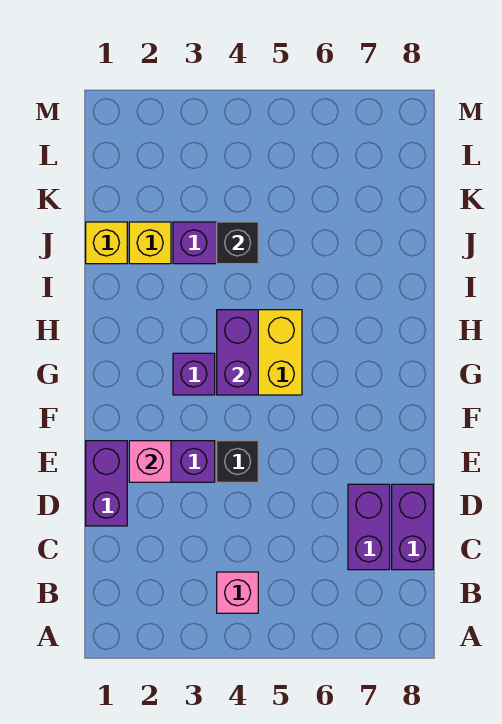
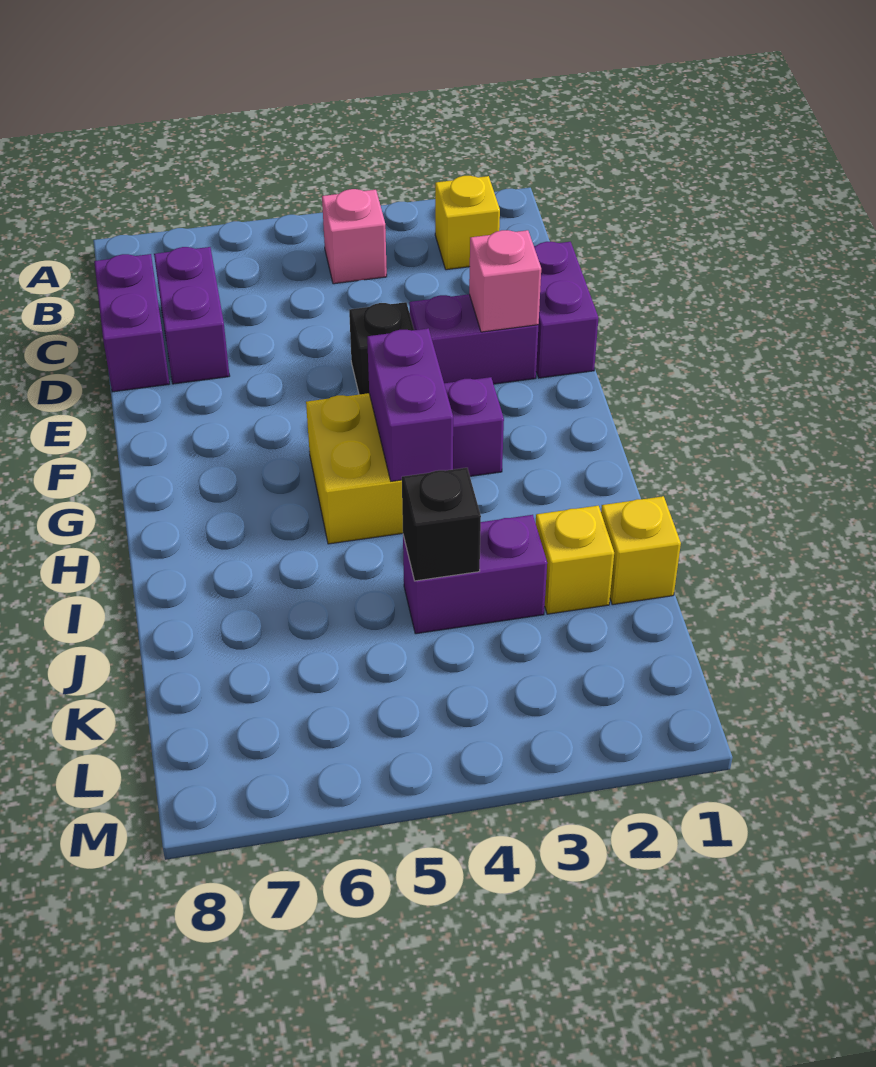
none -> yellow brick B2 level 1

